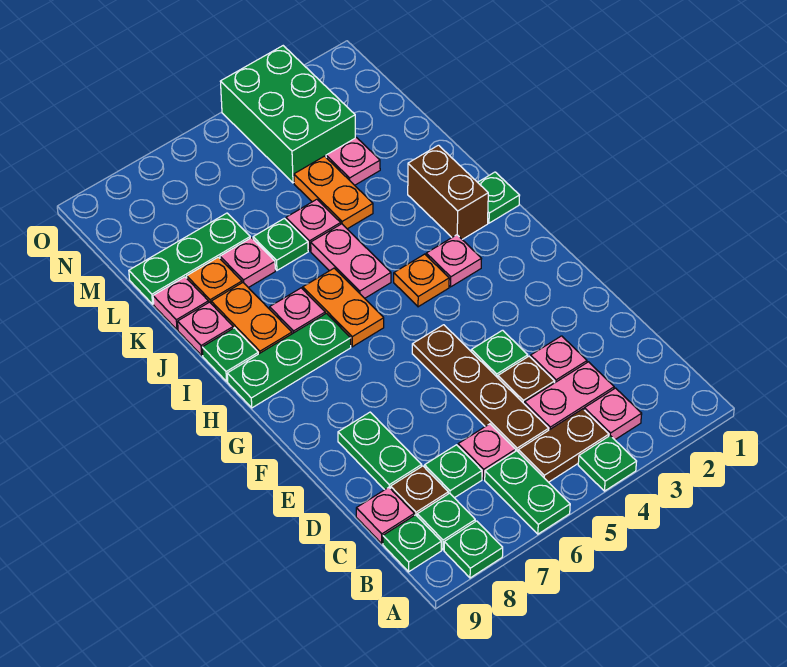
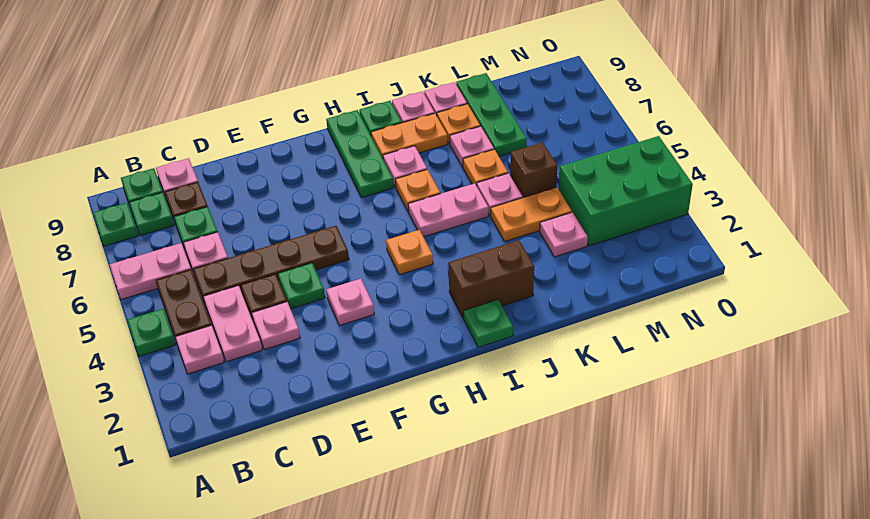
green plate A6:B6 level 1 -> pink plate A6:B6 level 1
green plate D8:E8 level 1 -> none
pink plate H3 level 1 -> pink plate F3 level 1
orange plate H6:I6 level 1 -> orange plate I6 level 1
green plate K6 level 1 -> orange plate K6 level 1
none -> brown brick L5 level 1

